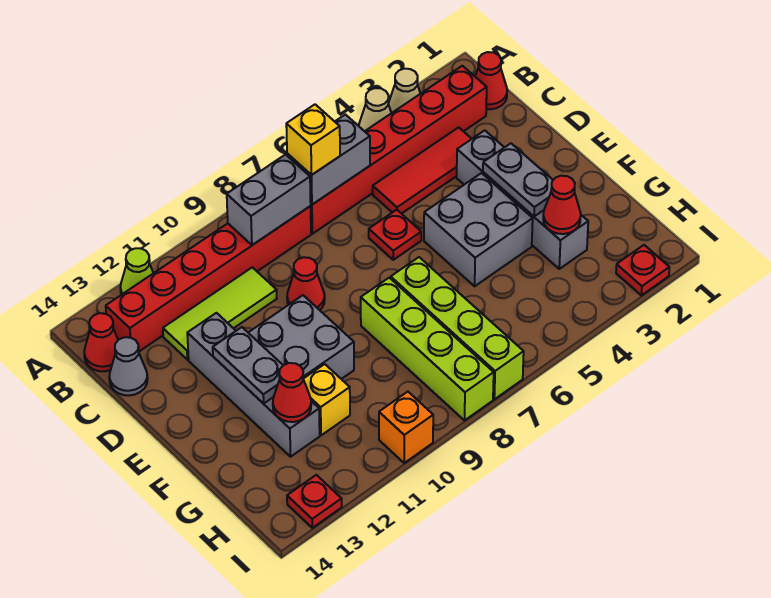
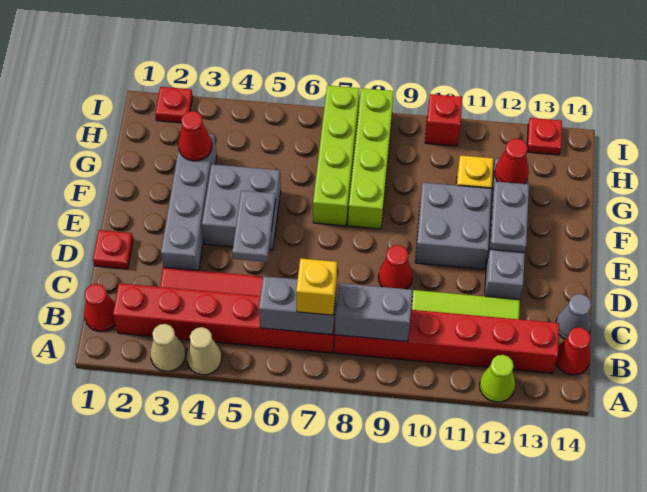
red plate D6 level 1 -> red plate D1 level 1
grey plate E3:F3 level 2 -> grey plate D5:E5 level 2
orange brick I10 level 1 -> red brick I10 level 1

